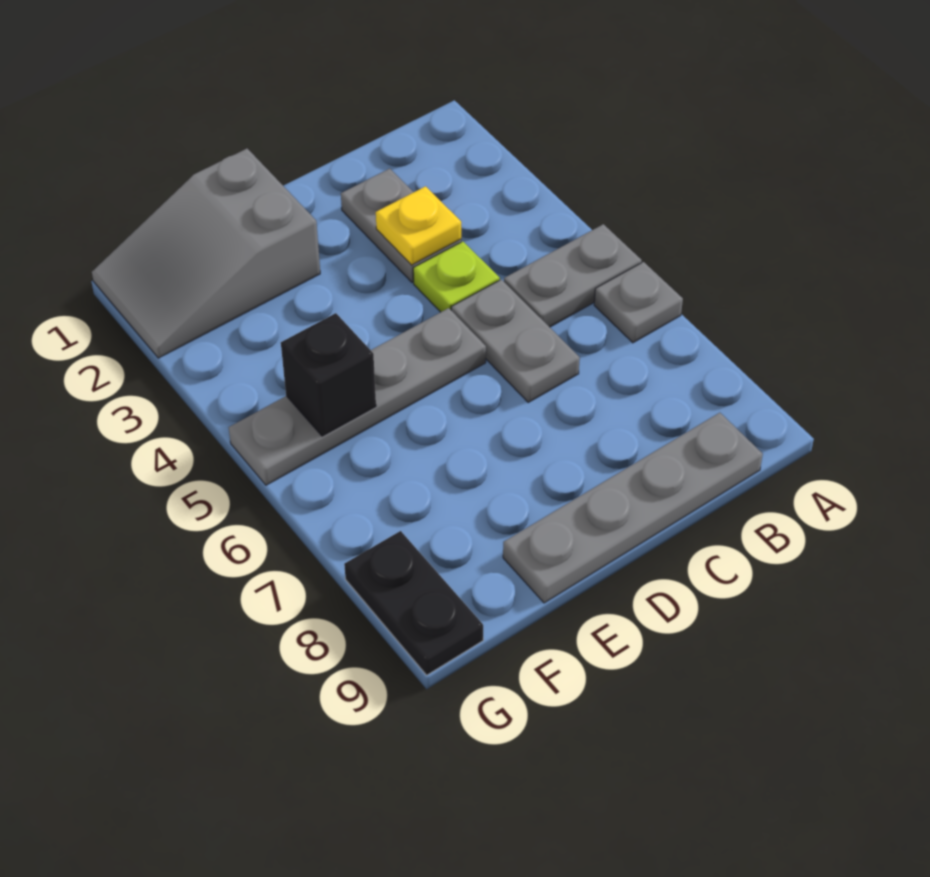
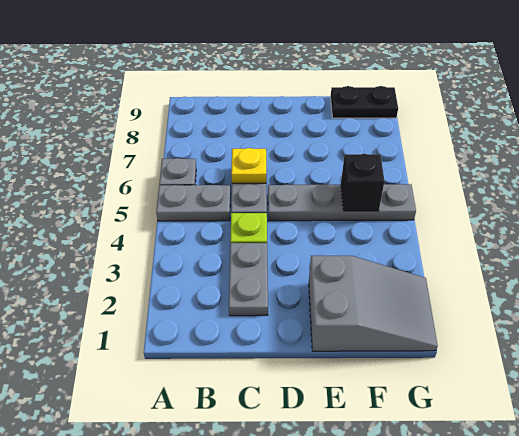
grey plate B9:E9 level 1 -> none
yellow plate C3 level 2 -> yellow plate C6 level 2
black plate G8:G9 level 1 -> black plate F9:G9 level 1

